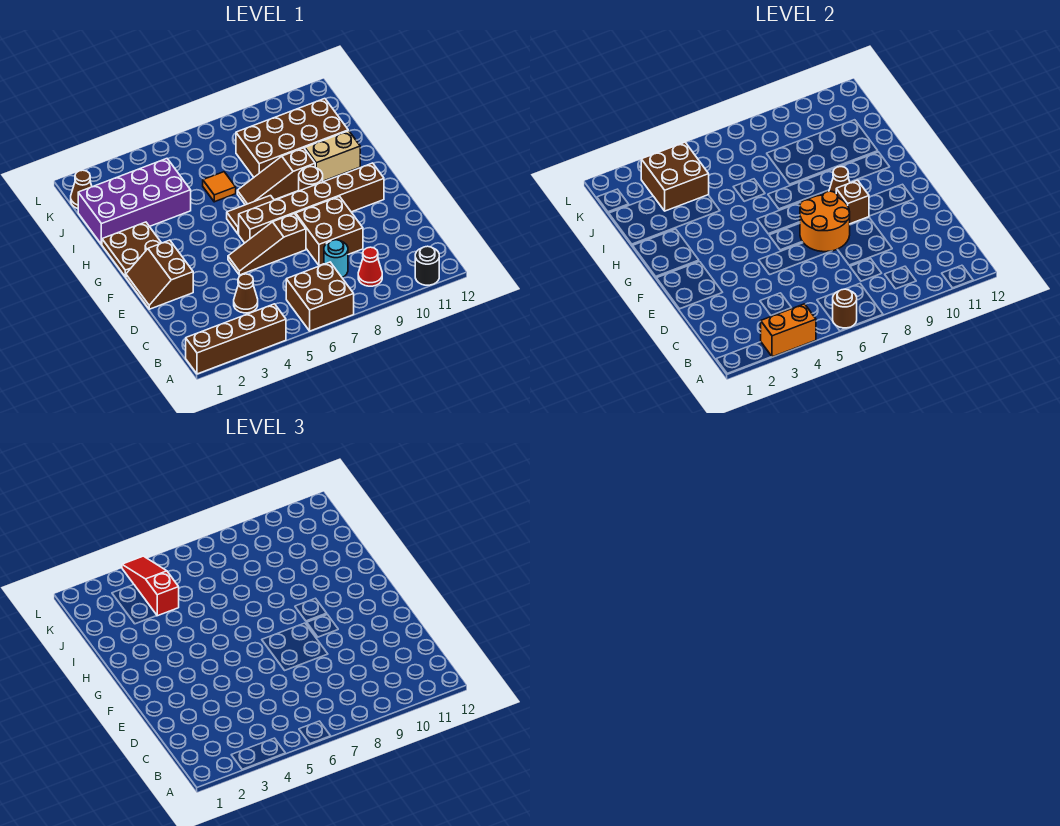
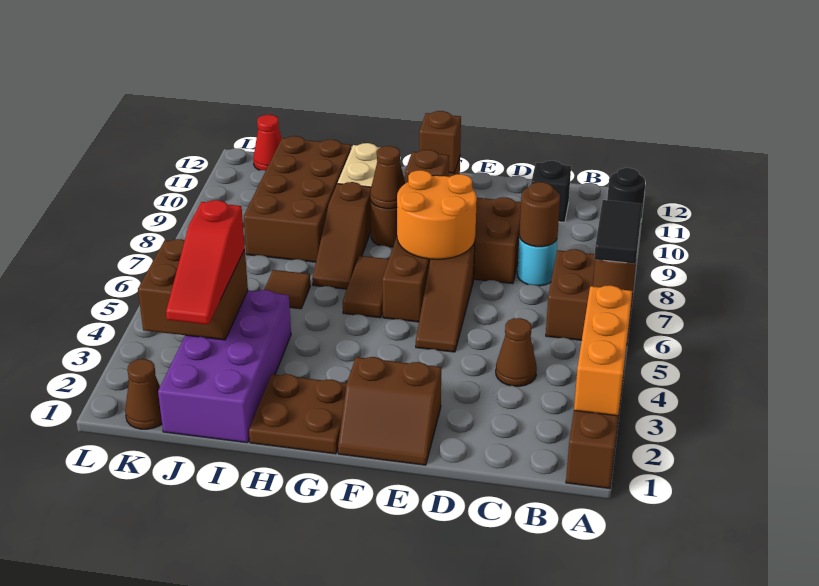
orange brick A3:A4 level 2 -> orange brick A2:A4 level 2
none -> black tile A6:A7 level 3
red cone B9 level 1 -> red cone K12 level 1
none -> brown round brick C8 level 2
none -> black brick C11 level 1
none -> brown brick F11 level 2
orange tile I6 level 1 -> brown tile I6 level 1
red slope J4:L4 level 3 top J -> red slope J2:J4 level 3 top 4

